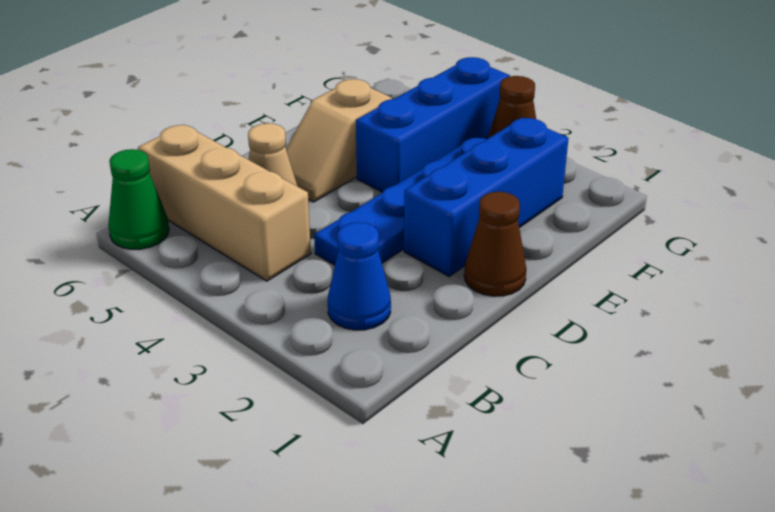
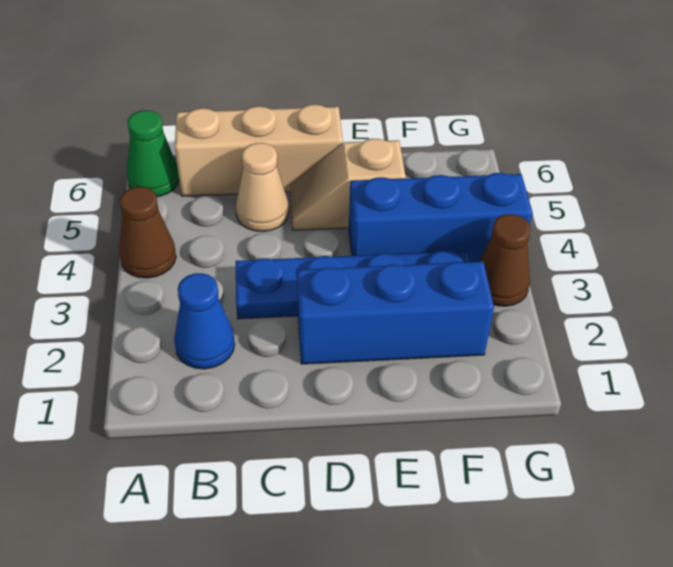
tan brick B4:B6 level 1 -> tan brick B6:D6 level 1
brown cone D1 level 1 -> brown cone A4 level 1

